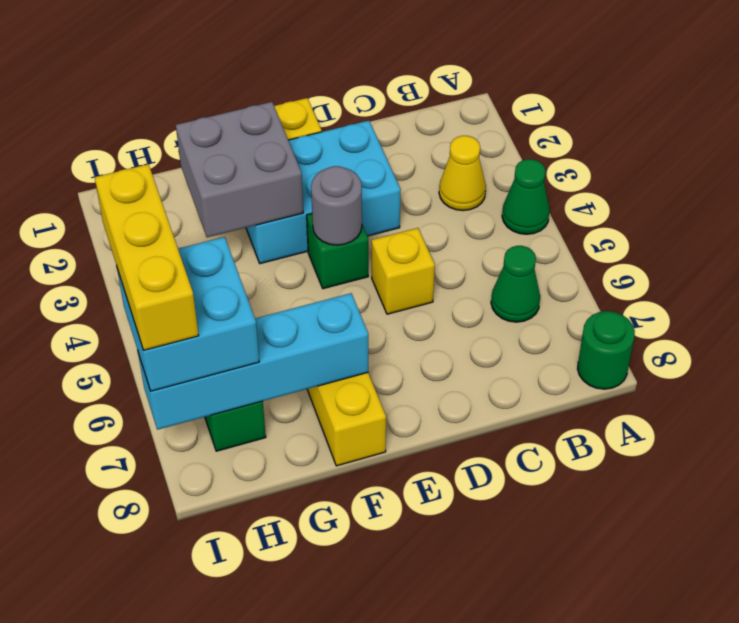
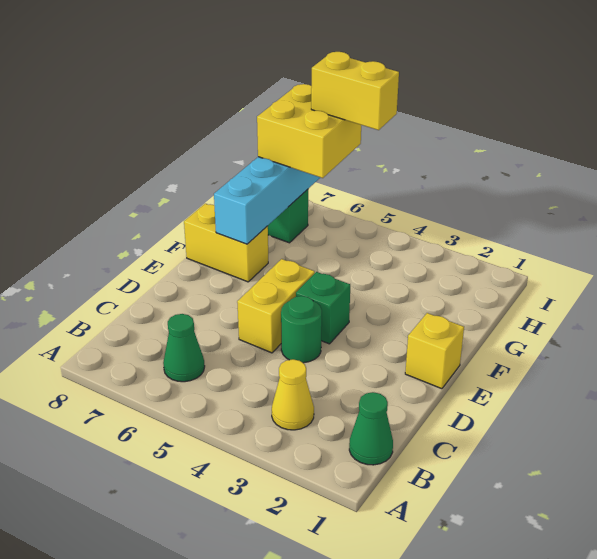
green cone A4 level 1 -> green cone B1 level 1
green round brick A8 level 1 -> green round brick D4 level 1
cyan brick D2:F3 level 1 -> none
yellow brick D5 level 1 -> yellow brick D5:E5 level 1
grey round brick E4 level 2 -> none
grey brick F2:G3 level 2 -> none
cyan brick H6:I7 level 3 -> yellow brick H6:I7 level 3
yellow brick I5:I7 level 4 -> yellow brick I5:I6 level 4

